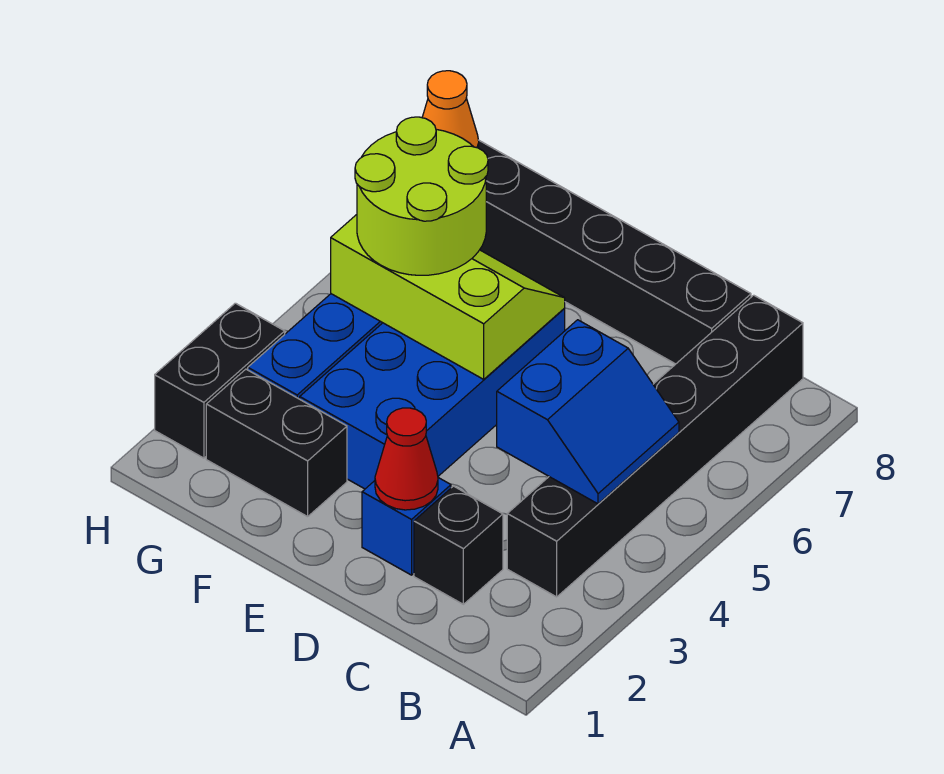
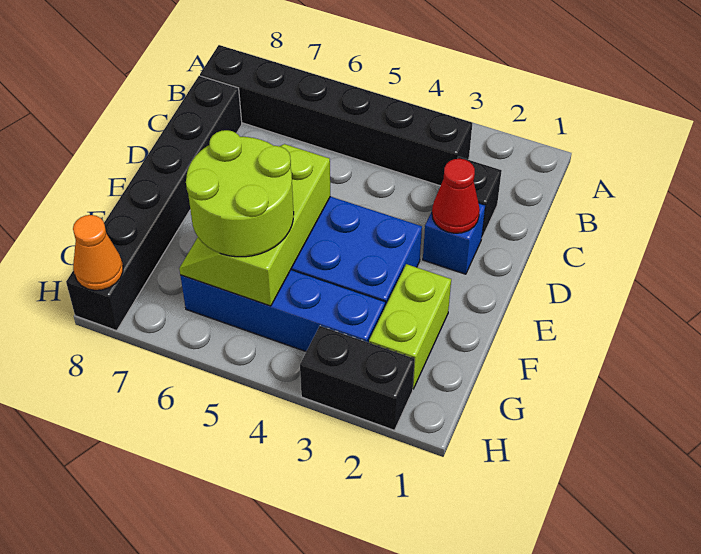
blue slope B4:C5 level 2 top C -> none
black brick F2:G2 level 1 -> lime brick F2:G2 level 1

